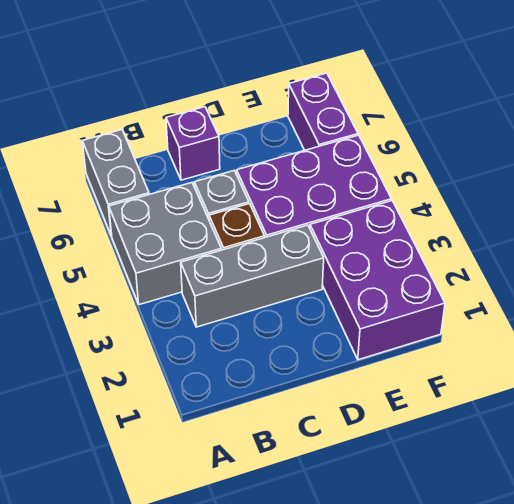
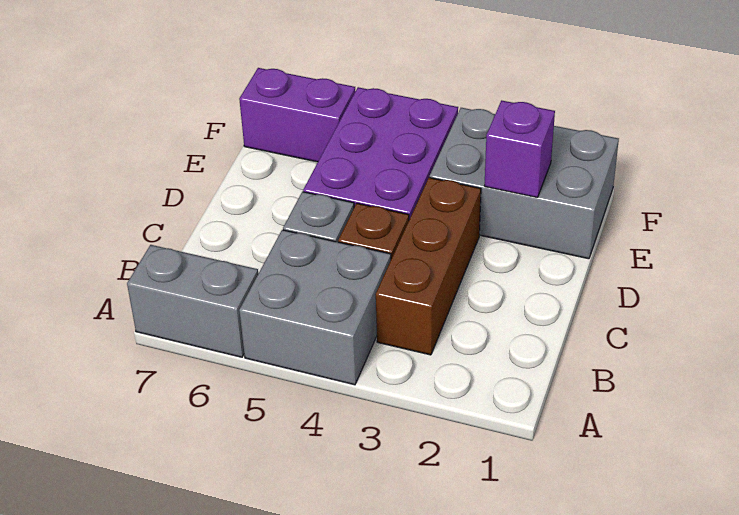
grey brick B3:D3 level 1 -> brown brick B3:D3 level 1
purple brick C7 level 1 -> purple brick E2 level 2
purple brick E1:F3 level 1 -> grey brick E1:F3 level 1

